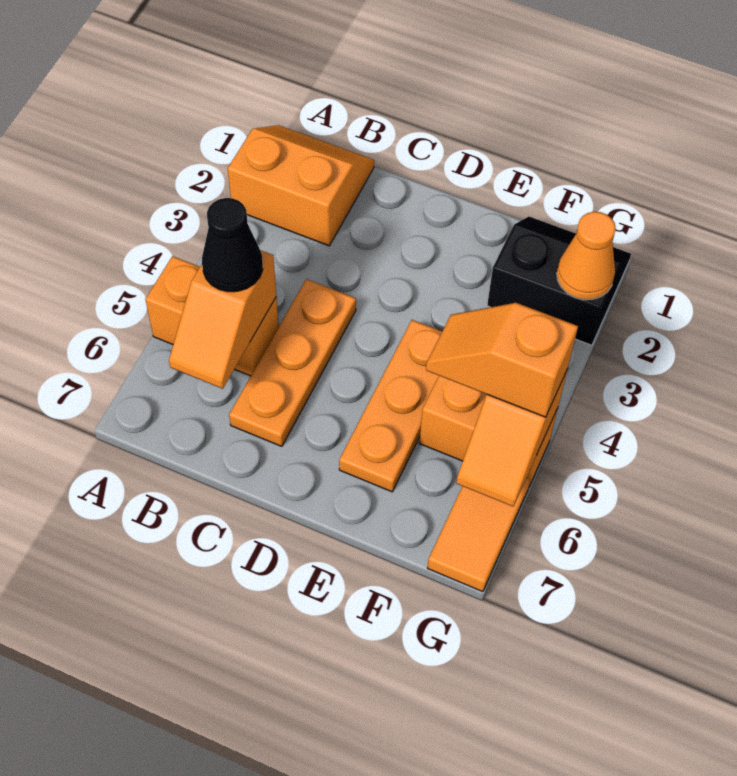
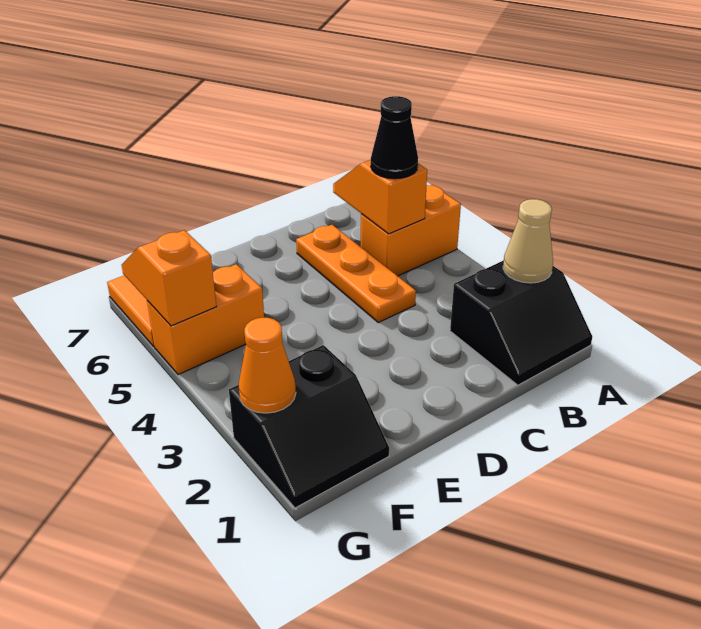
orange slope A1:B2 level 1 top 2 -> black slope A1:B2 level 1 top 2
none -> tan cone A2 level 2
orange plate E4:E6 level 1 -> none
orange slope F5:G5 level 3 top G -> none

